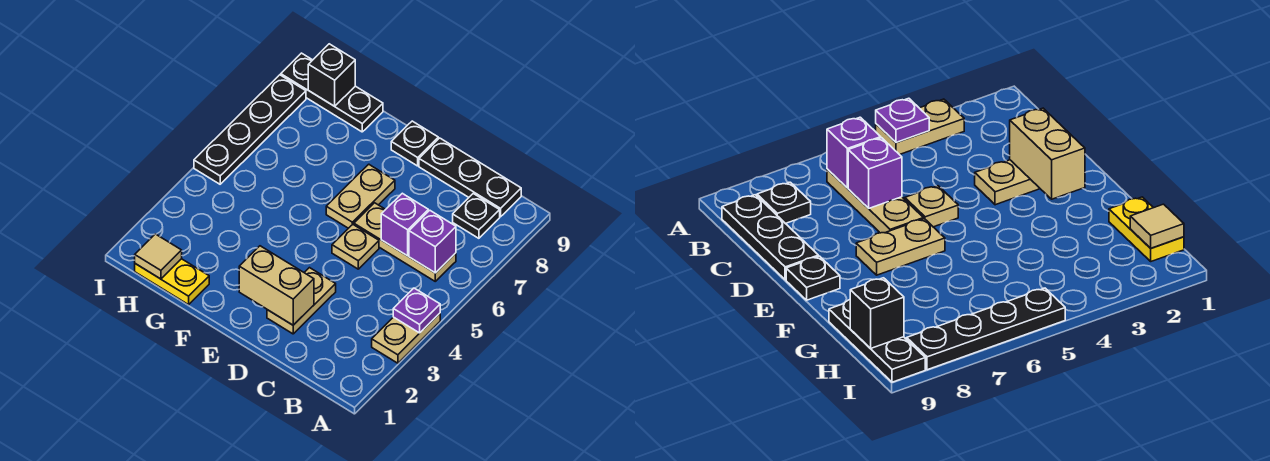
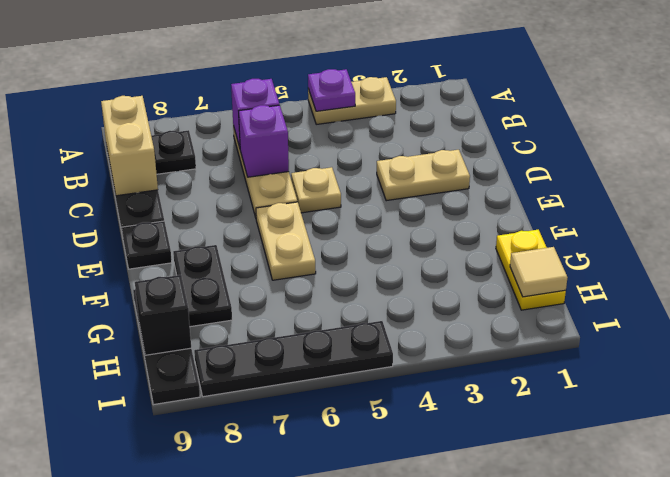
tan brick D2:E2 level 2 -> tan brick B9:C9 level 2
tan plate E6:E7 level 1 -> tan plate E6:F6 level 1
none -> black plate F8:G8 level 1

